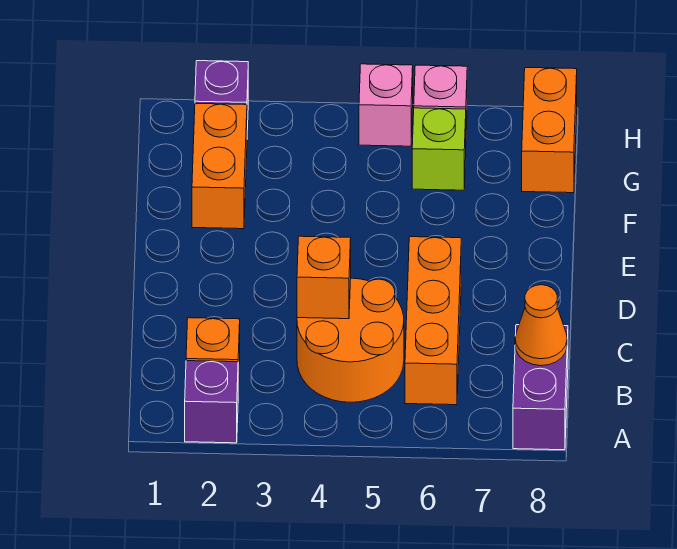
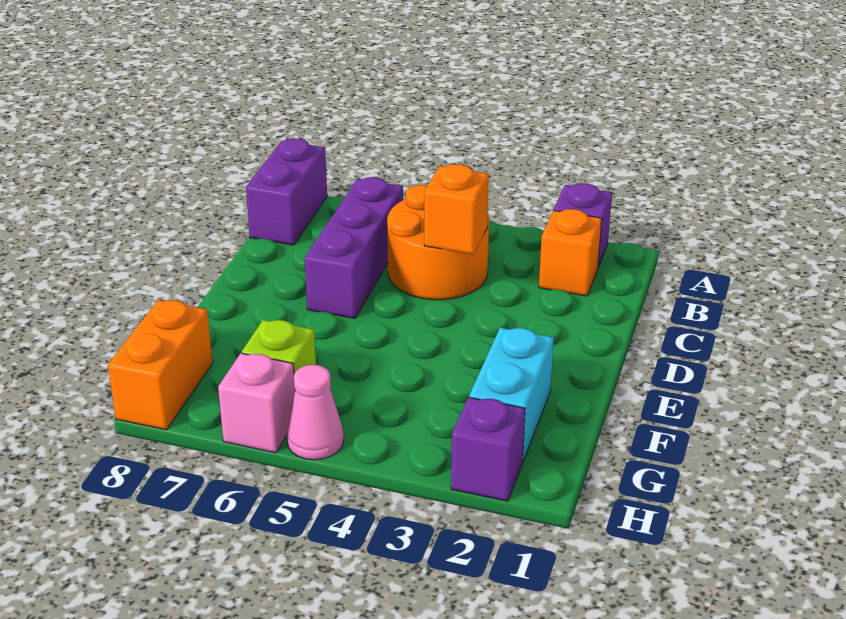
orange brick B6:D6 level 1 -> purple brick B6:D6 level 1
orange cone B8 level 2 -> none
orange brick F2:G2 level 1 -> cyan brick F2:G2 level 1
pink brick H5 level 1 -> pink cone H5 level 1

